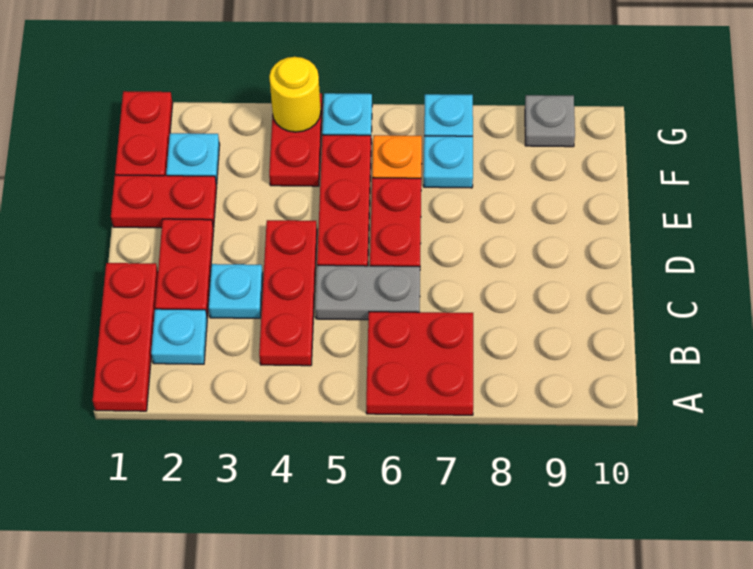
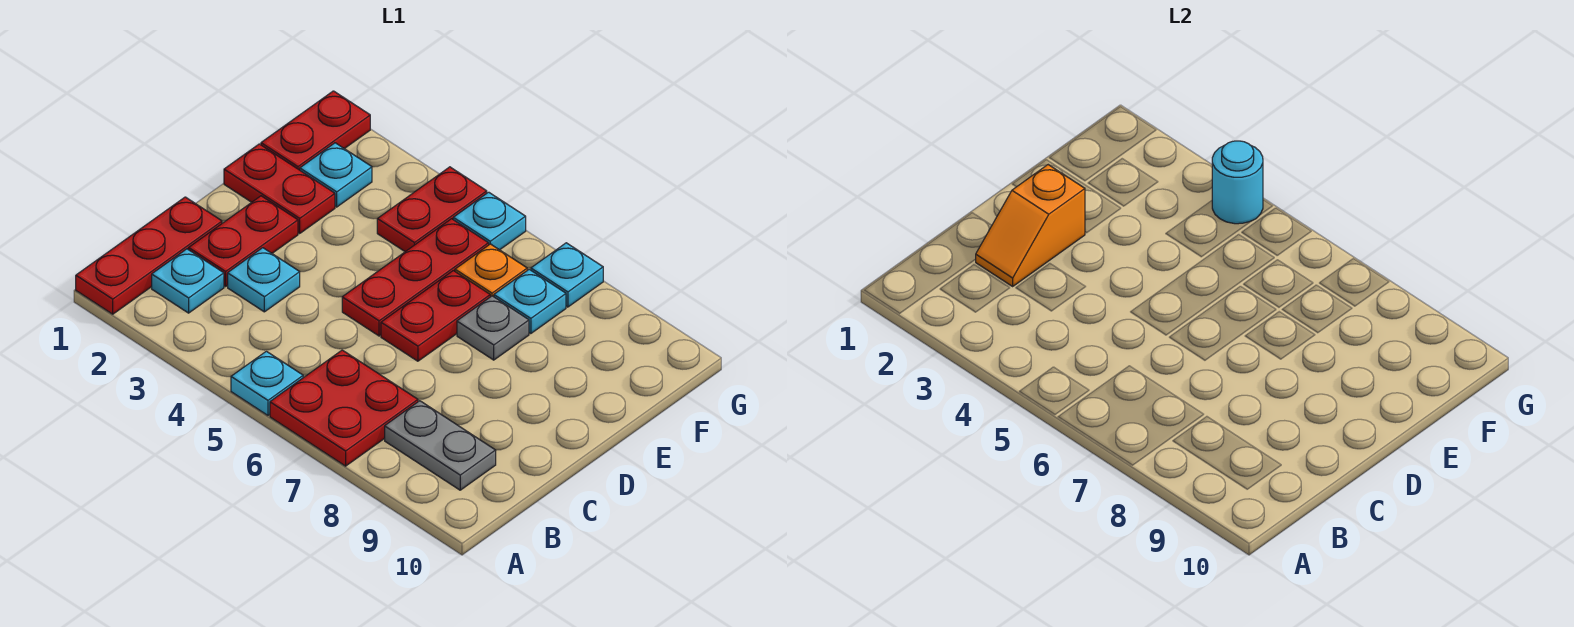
none -> cyan plate A5 level 1
red plate B4:D4 level 1 -> none
none -> orange slope C2:D2 level 2 top D
grey plate C5:C6 level 1 -> grey plate B8:B9 level 1
yellow round brick G4 level 2 -> cyan round brick G4 level 2
grey plate G9 level 1 -> grey plate E7 level 1

